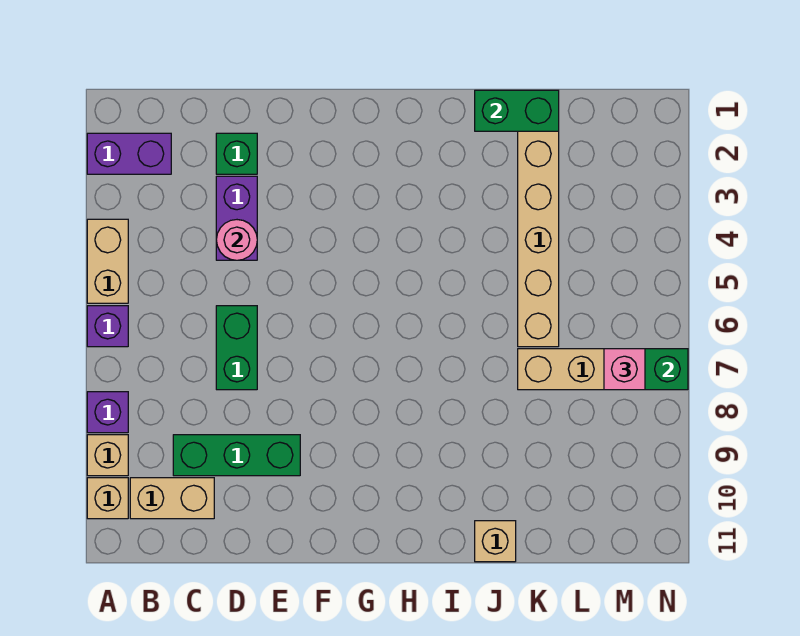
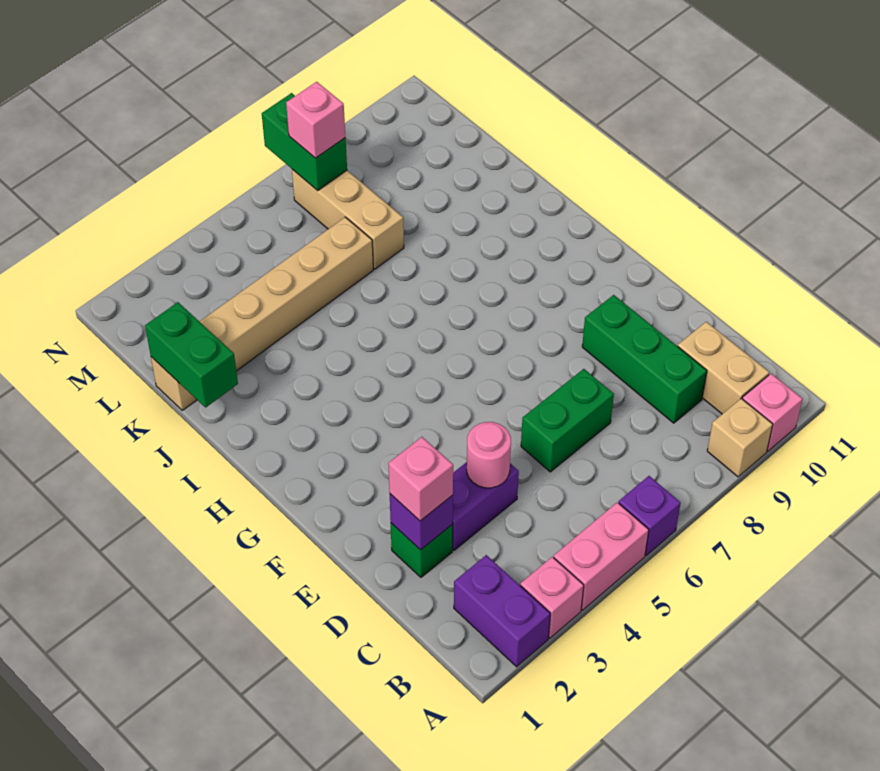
none -> pink brick A3 level 1
tan brick A4:A5 level 1 -> pink brick A4:A5 level 1
purple brick A8 level 1 -> purple brick D2 level 2
tan brick A10 level 1 -> pink brick A10 level 1
none -> pink brick D2 level 3
tan brick J11 level 1 -> none

